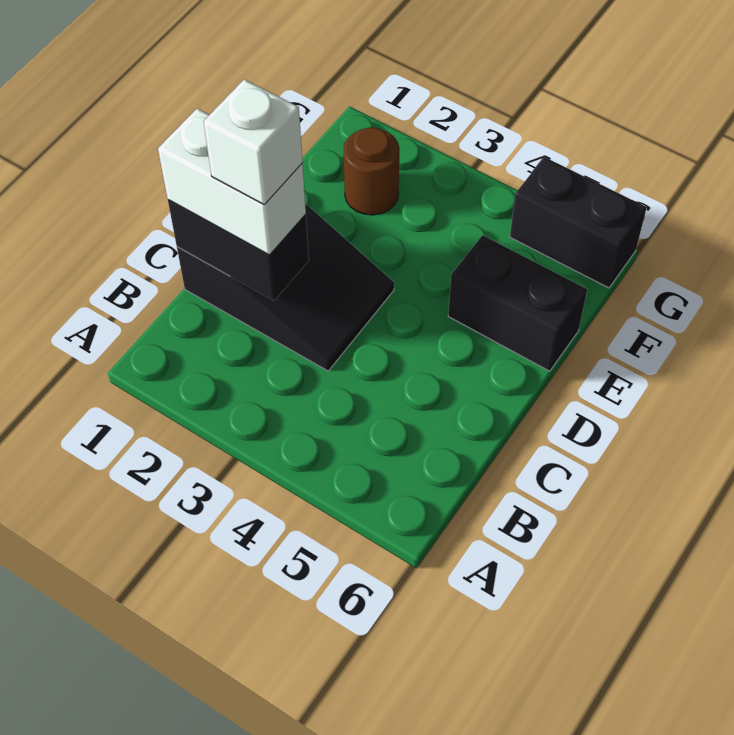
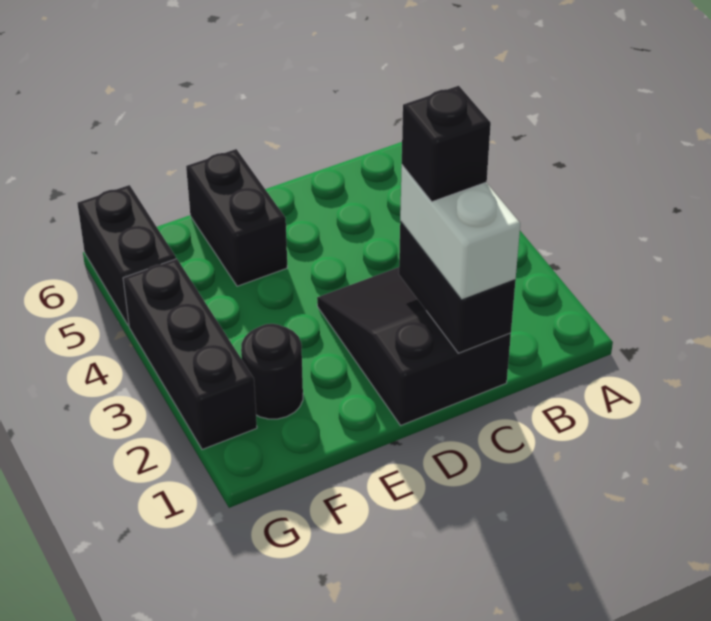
white brick C2 level 4 -> black brick C2 level 4
brown round brick F2 level 1 -> black round brick F2 level 1
none -> black brick G2:G4 level 1

